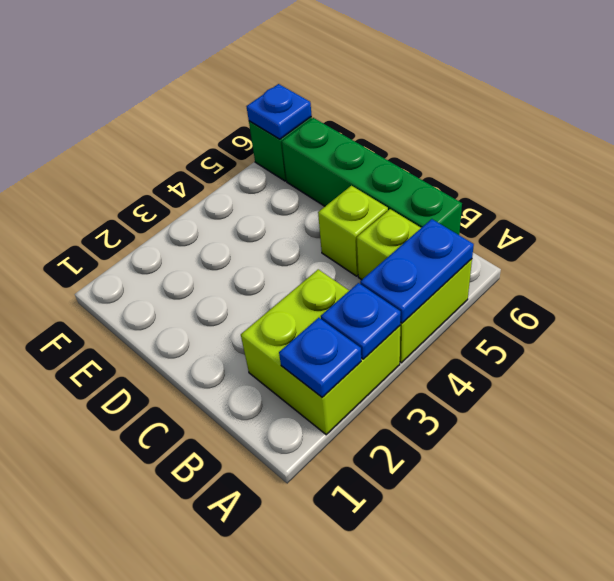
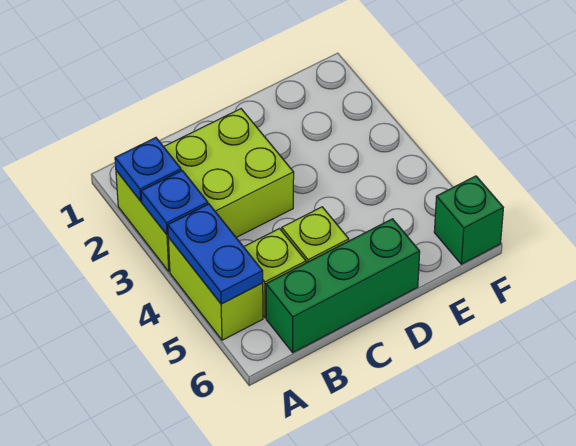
lime brick A2:B3 level 1 -> lime brick A2:C3 level 1
green brick B6:E6 level 1 -> green brick B6:D6 level 1
blue plate F6 level 2 -> none

